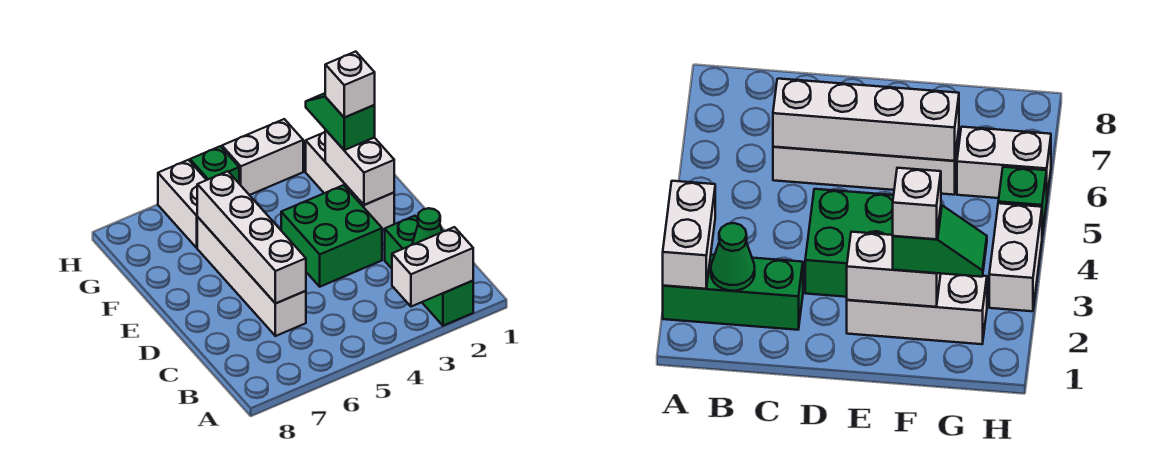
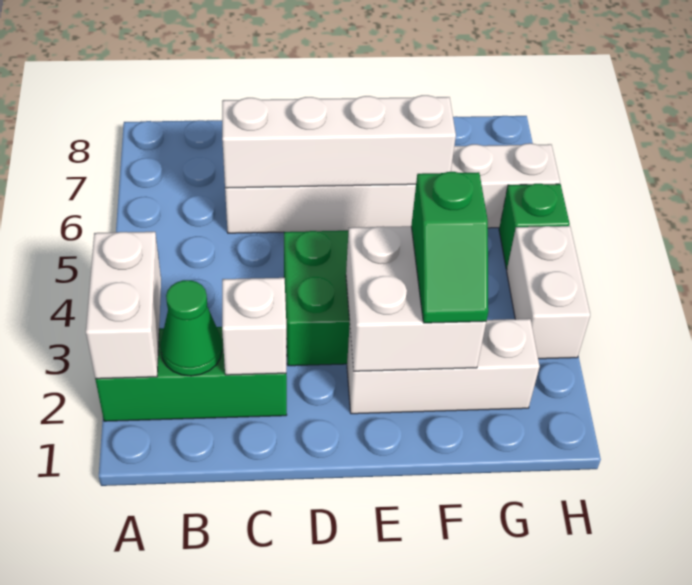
white brick E2:F2 level 2 -> white brick E2:F3 level 2
green slope F2:G2 level 3 top F -> green slope F2:F3 level 3 top 3
white brick F2 level 4 -> white brick C2 level 2

